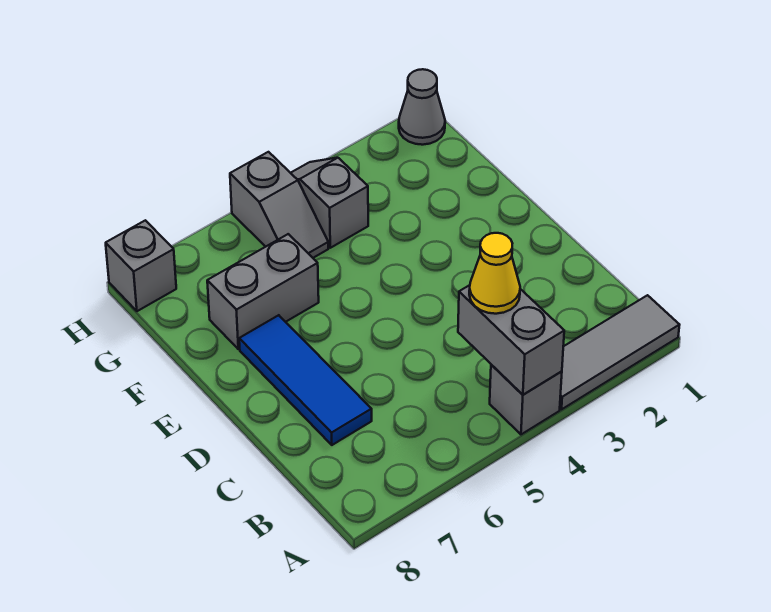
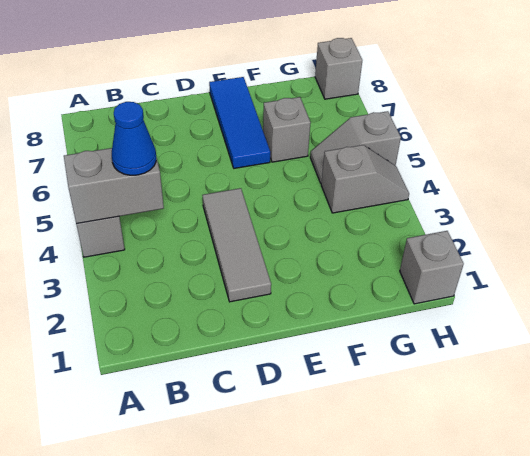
grey tile A1:A3 level 1 -> grey tile D2:D4 level 1
yellow cone B4 level 3 -> blue cone B4 level 3
blue tile C7:E7 level 1 -> blue tile E6:E8 level 1
grey brick F6:F7 level 1 -> grey brick F6 level 1
grey cone H1 level 1 -> grey brick H1 level 1

